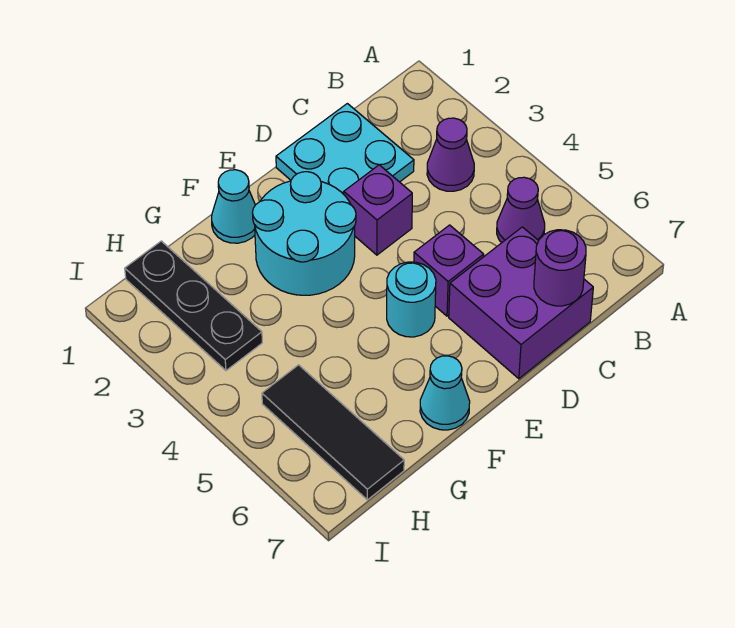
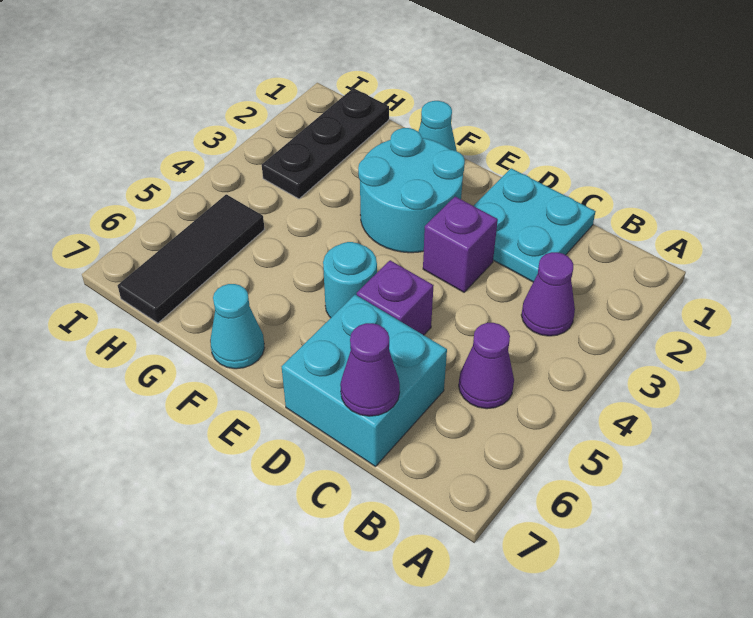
purple brick C6:D7 level 1 -> cyan brick C6:D7 level 1
purple round brick C7 level 2 -> purple cone C7 level 2

